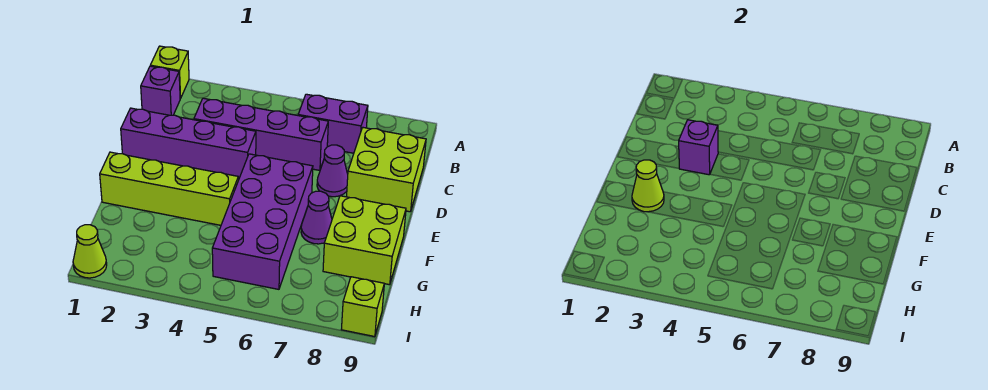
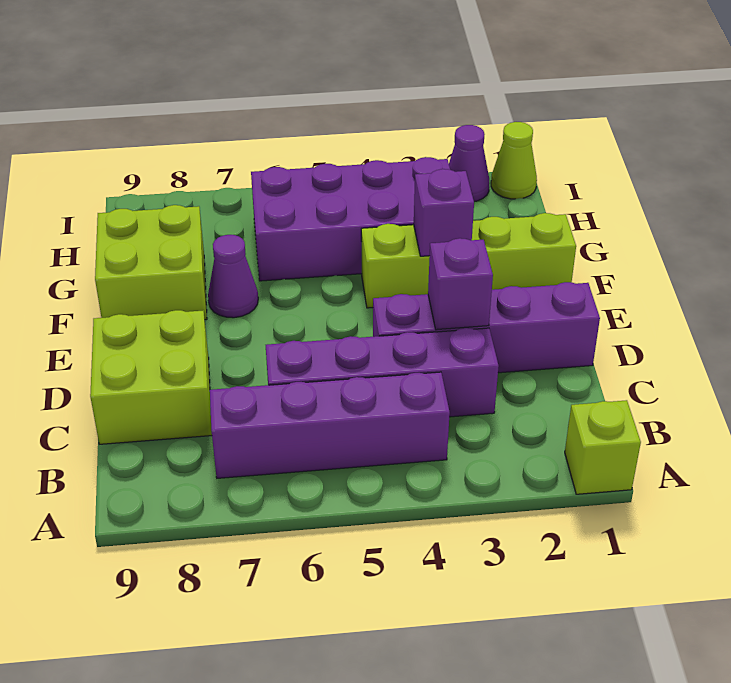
purple brick B1 level 1 -> purple brick F3 level 2
purple brick B6:B7 level 1 -> purple brick B4:B7 level 1
purple cone D7 level 1 -> purple cone I2 level 1
purple brick E5:H6 level 1 -> purple brick G3:H6 level 1
lime cone F2 level 2 -> none
lime brick I9 level 1 -> none

